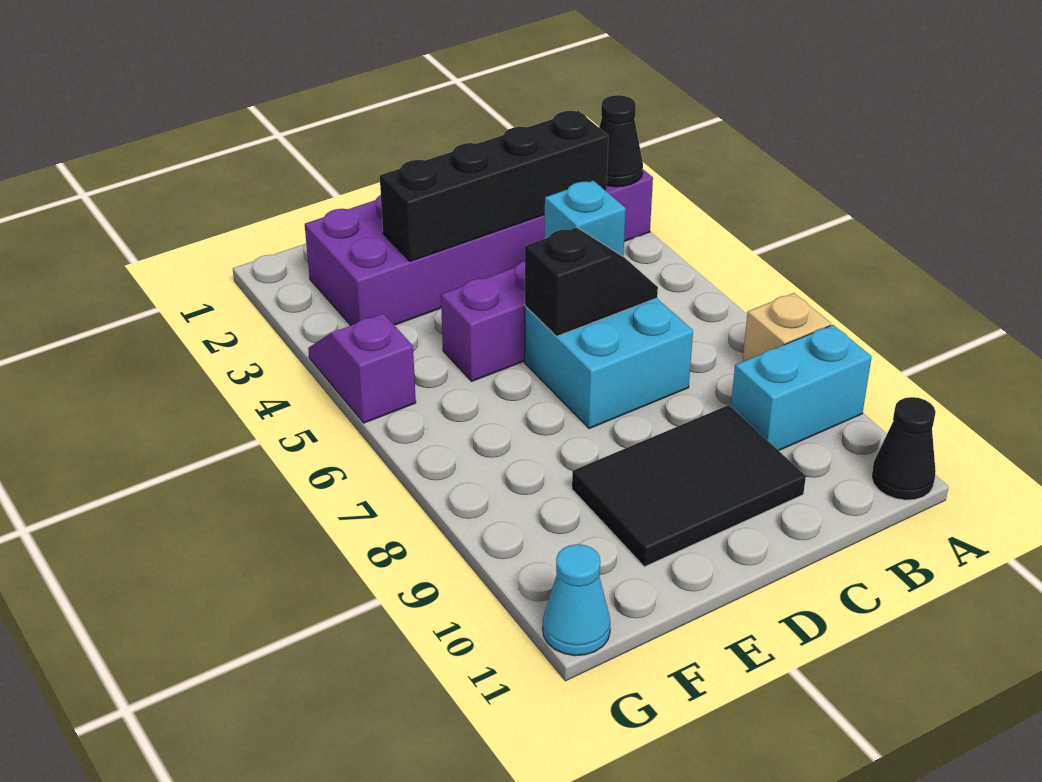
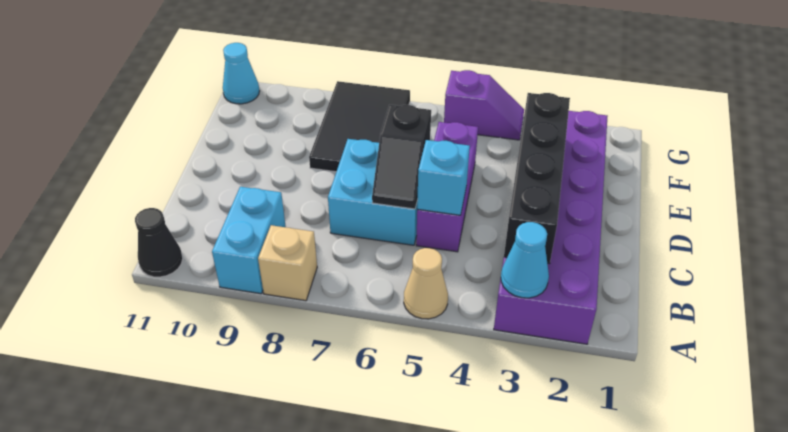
black cone A3 level 2 -> cyan cone A3 level 2
none -> tan cone A5 level 1
black tile C9:E10 level 1 -> black tile E7:G8 level 1

